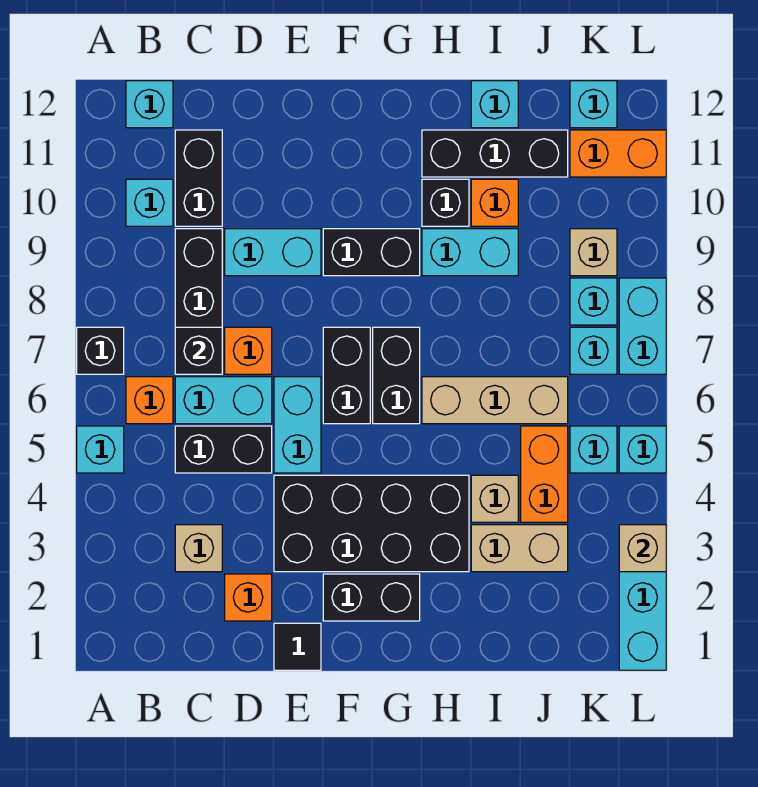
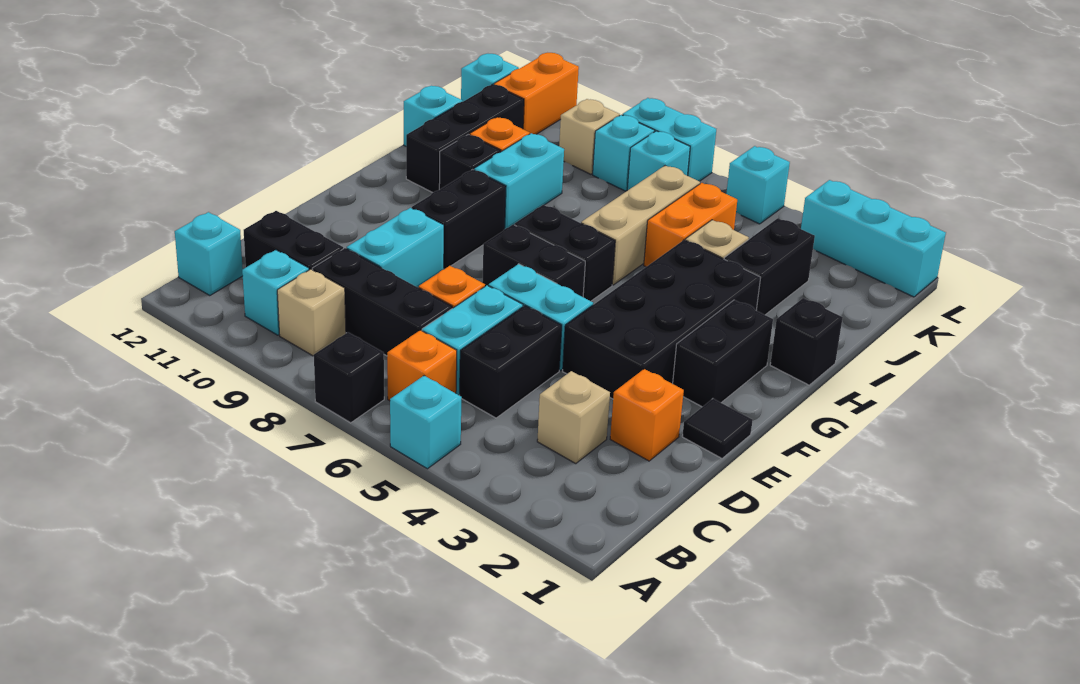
black brick C7 level 2 -> black brick H1 level 1
tan brick I3:J3 level 1 -> black brick I3:J3 level 1
orange brick J4:J5 level 1 -> orange brick I5:J5 level 1
cyan brick K5 level 1 -> none
tan brick L3 level 2 -> tan brick B9 level 1

